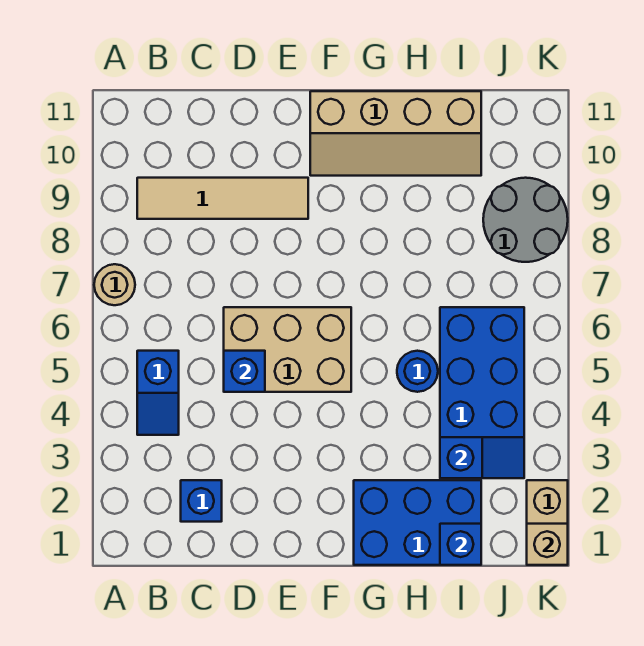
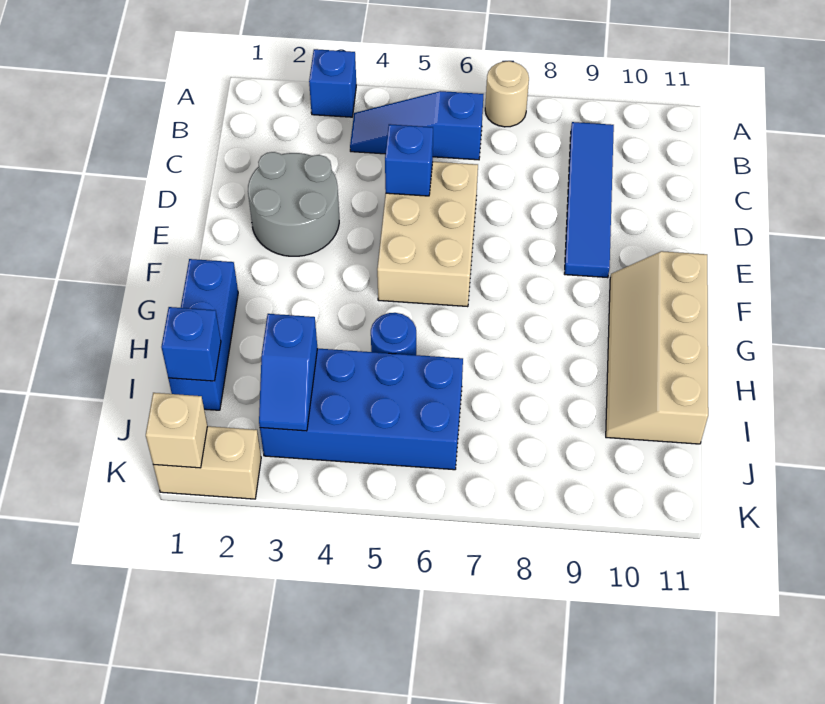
blue slope B4:B5 level 1 top 5 -> blue slope B4:B6 level 1 top 6
tan tile B9:E9 level 1 -> blue tile B9:E9 level 1
blue brick C2 level 1 -> blue brick A3 level 1
blue brick G1:I2 level 1 -> blue brick G1:I1 level 1
grey round brick J8:K9 level 1 -> grey round brick D2:E3 level 1

